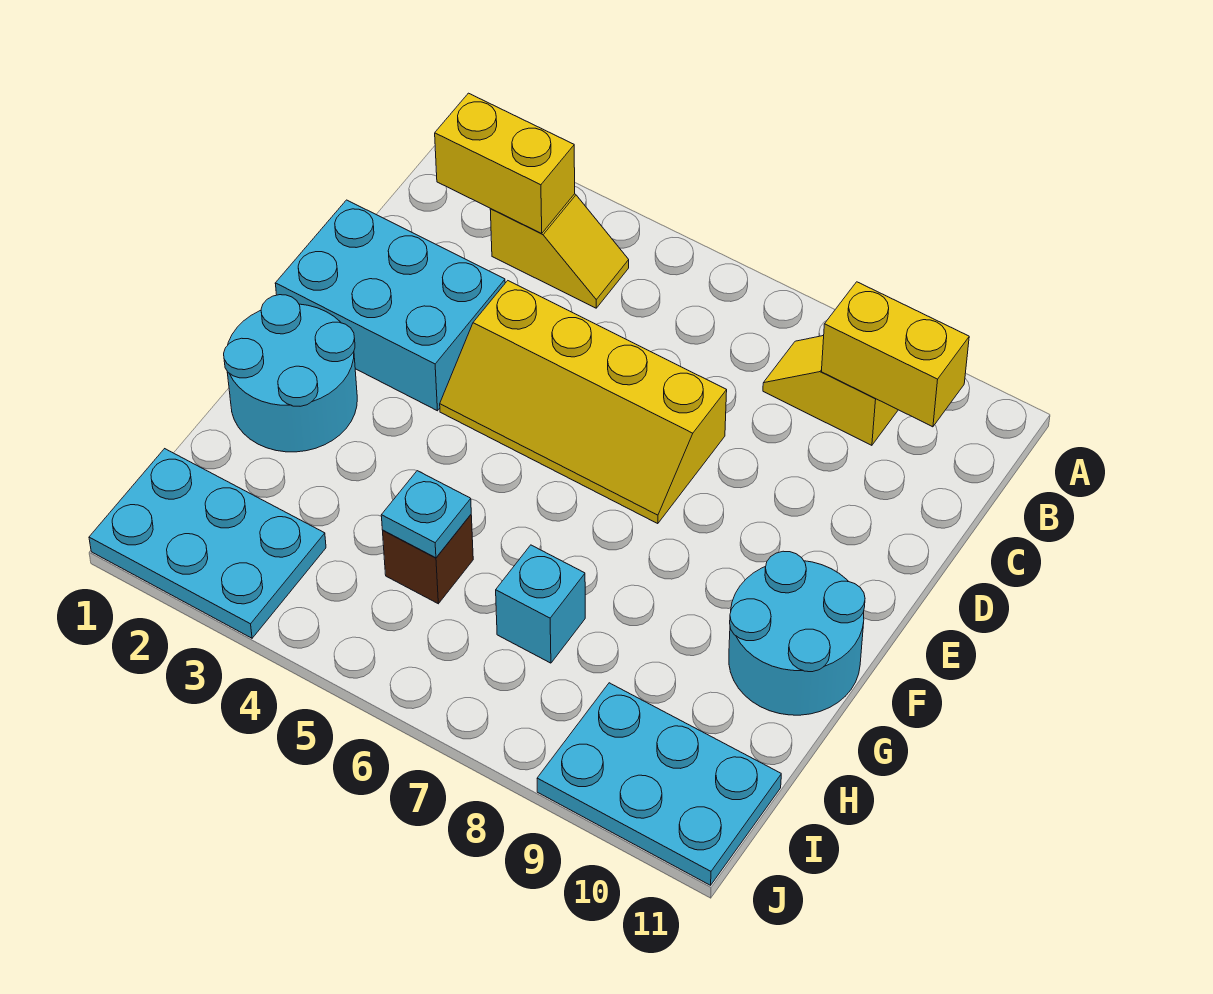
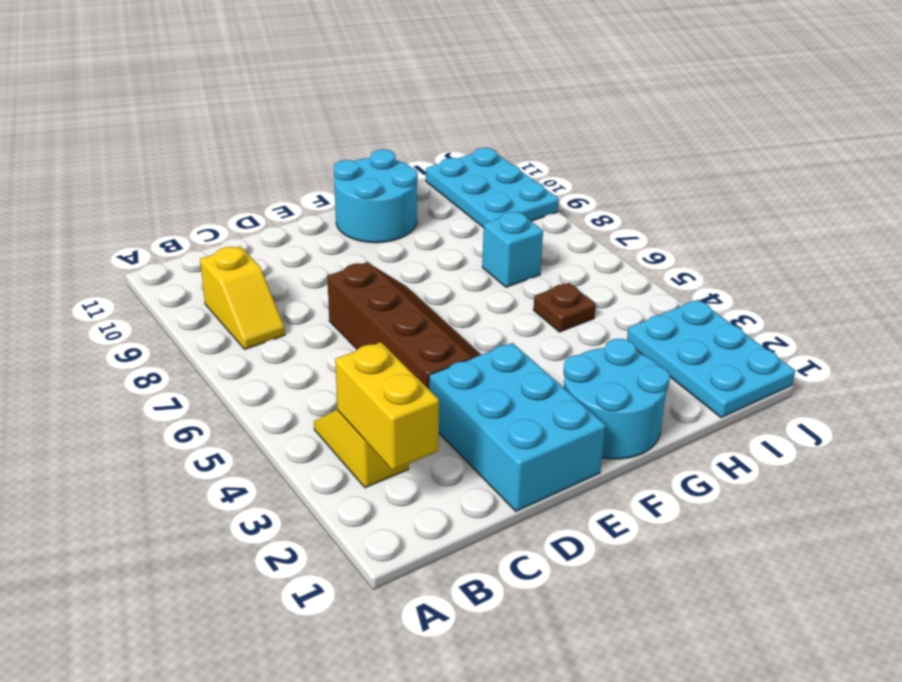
yellow brick B9:B10 level 2 -> none
yellow slope D4:E7 level 1 top D -> brown slope D4:E7 level 1 top D
brown brick H5 level 1 -> brown plate H5 level 1
cyan plate H5 level 2 -> none

